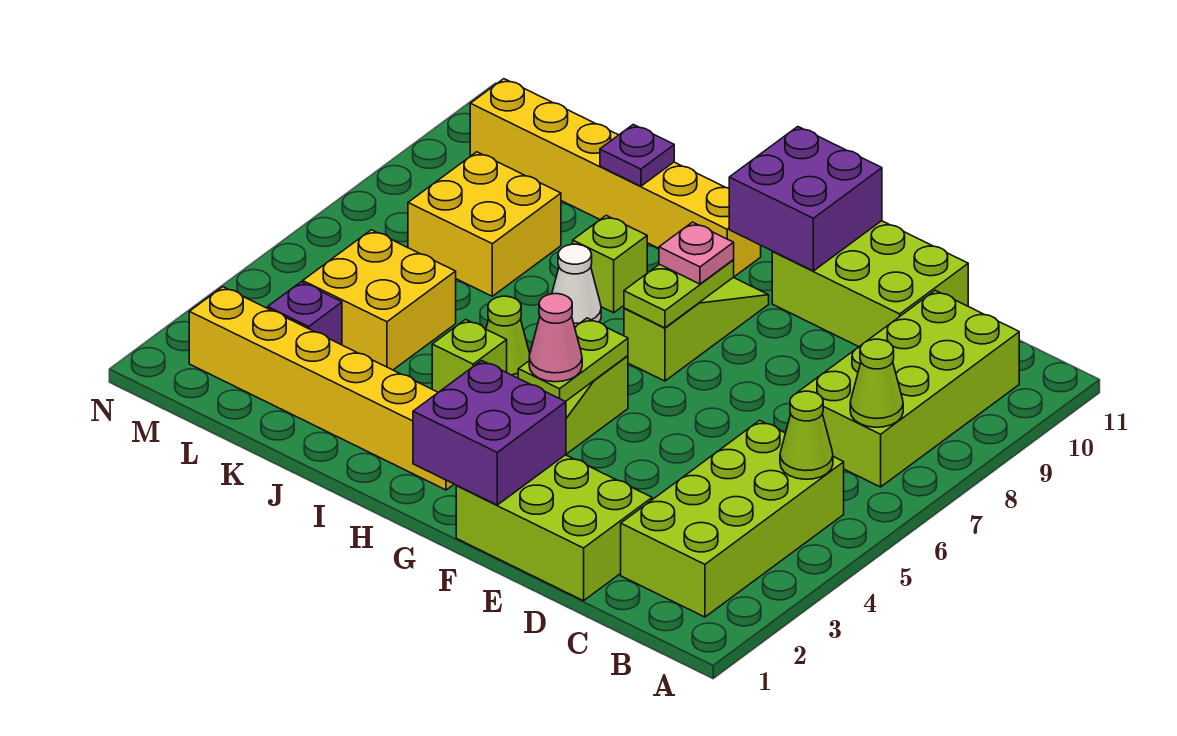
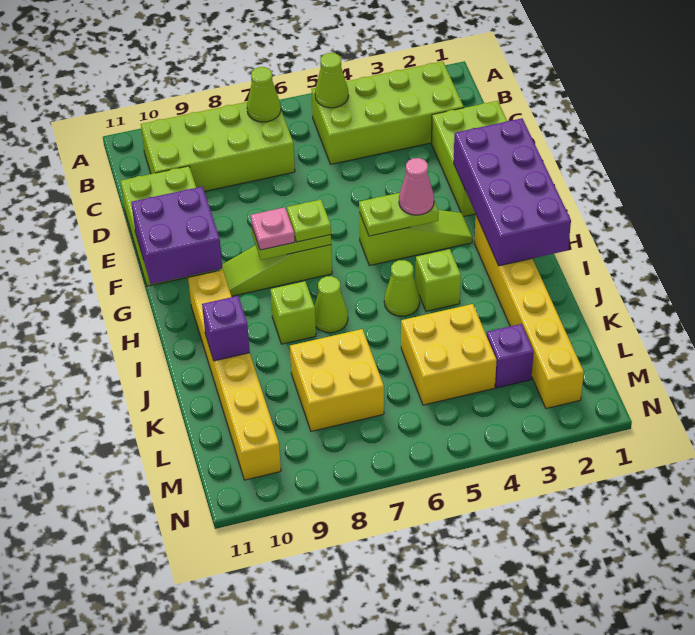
purple brick F1:G2 level 2 -> purple brick F1:I2 level 2
none -> lime plate G7 level 3
white cone I7 level 1 -> lime cone I7 level 1
purple plate J10 level 2 -> purple brick J10 level 2

